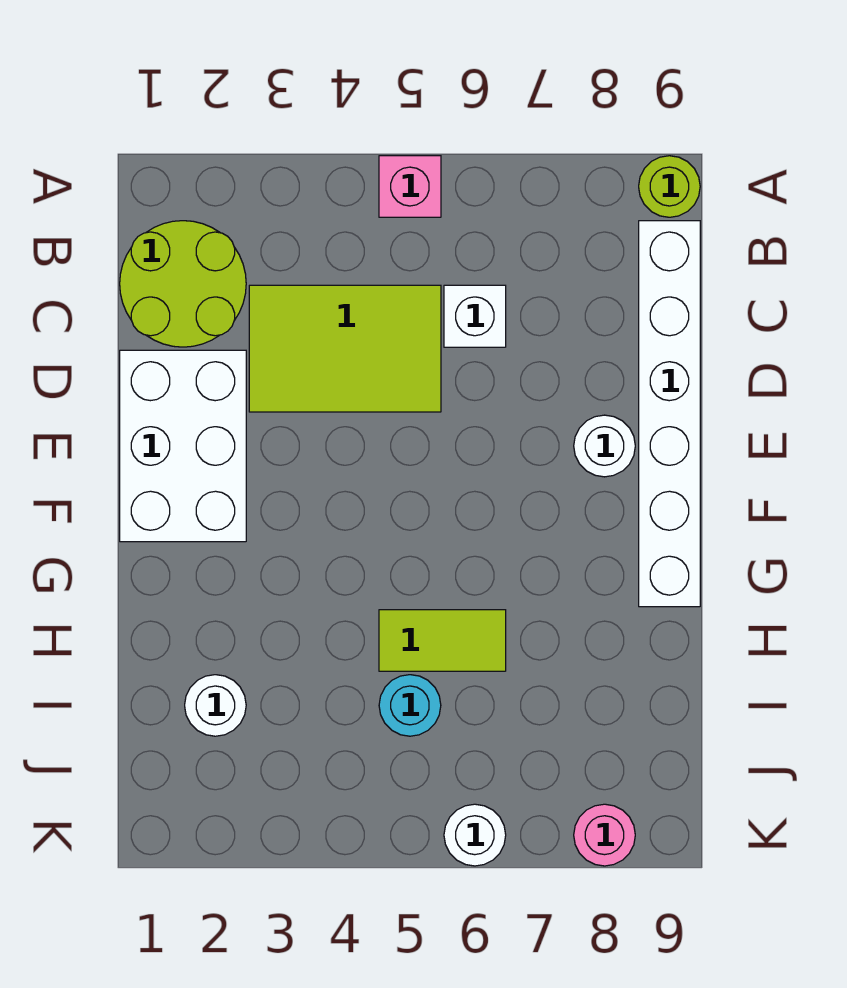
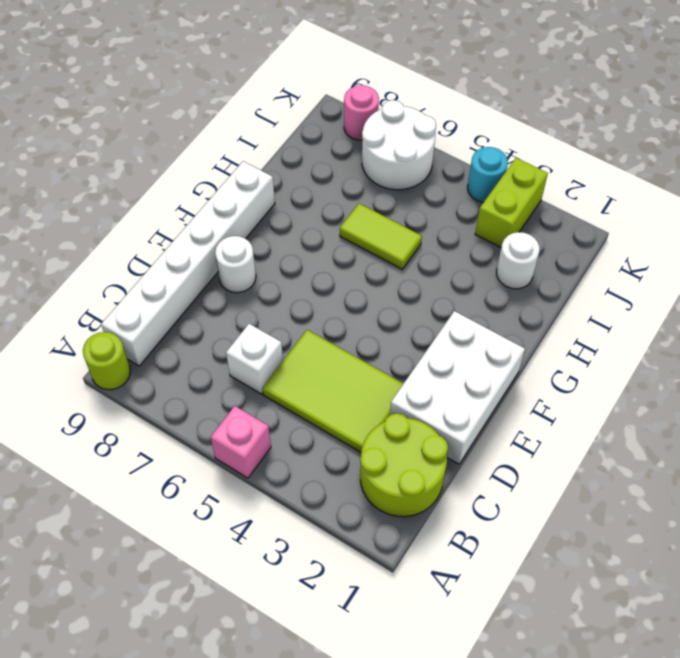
cyan round brick I5 level 1 -> cyan round brick K4 level 1
none -> lime brick J3:K3 level 1
white round brick K6 level 1 -> white round brick J6:K7 level 1

